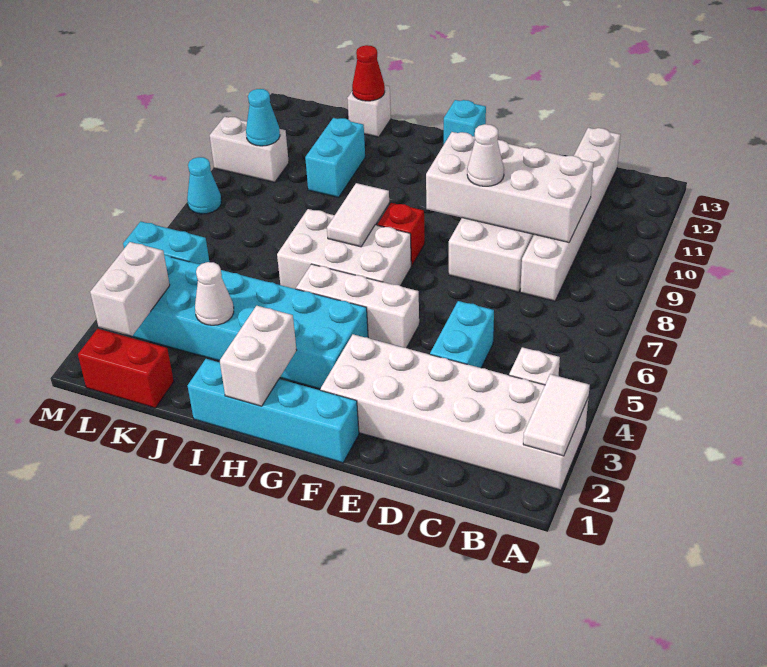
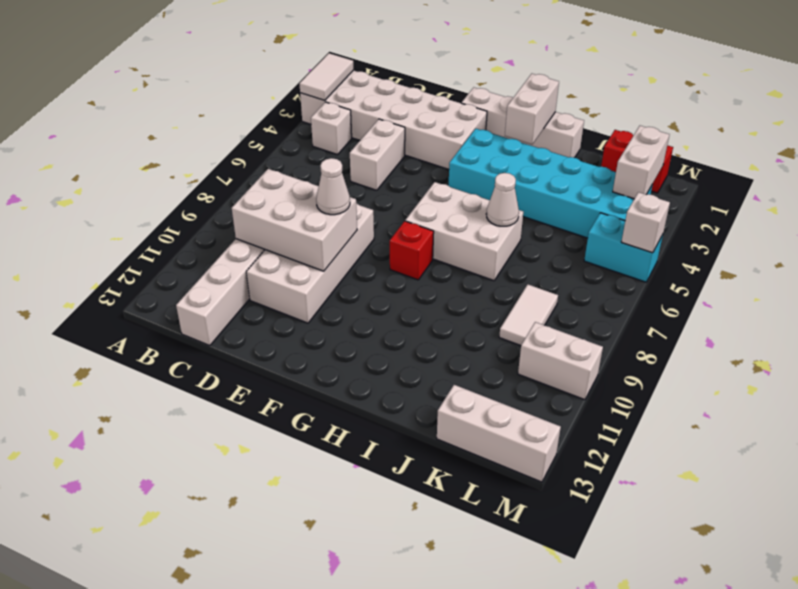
white brick C9:F10 level 2 -> white brick C9:E10 level 2
cyan brick D4:D5 level 1 -> white brick D4:D5 level 1
cyan brick F1:I1 level 1 -> white brick F1:I1 level 1
white brick F5:H5 level 1 -> white brick K13:M13 level 1
cyan brick G13 level 1 -> none
white tile H7:H8 level 2 -> white tile K8:K9 level 1
white cone J3 level 2 -> white cone I6 level 2
cyan brick J10:J11 level 1 -> none
white brick J13 level 1 -> white brick M5 level 2
red cone J13 level 2 -> none
cyan cone L10 level 2 -> none
cyan cone M8 level 1 -> none

